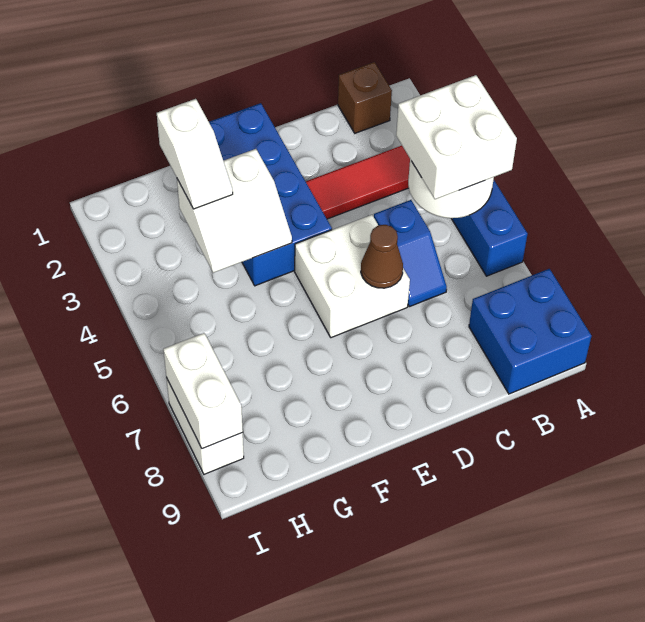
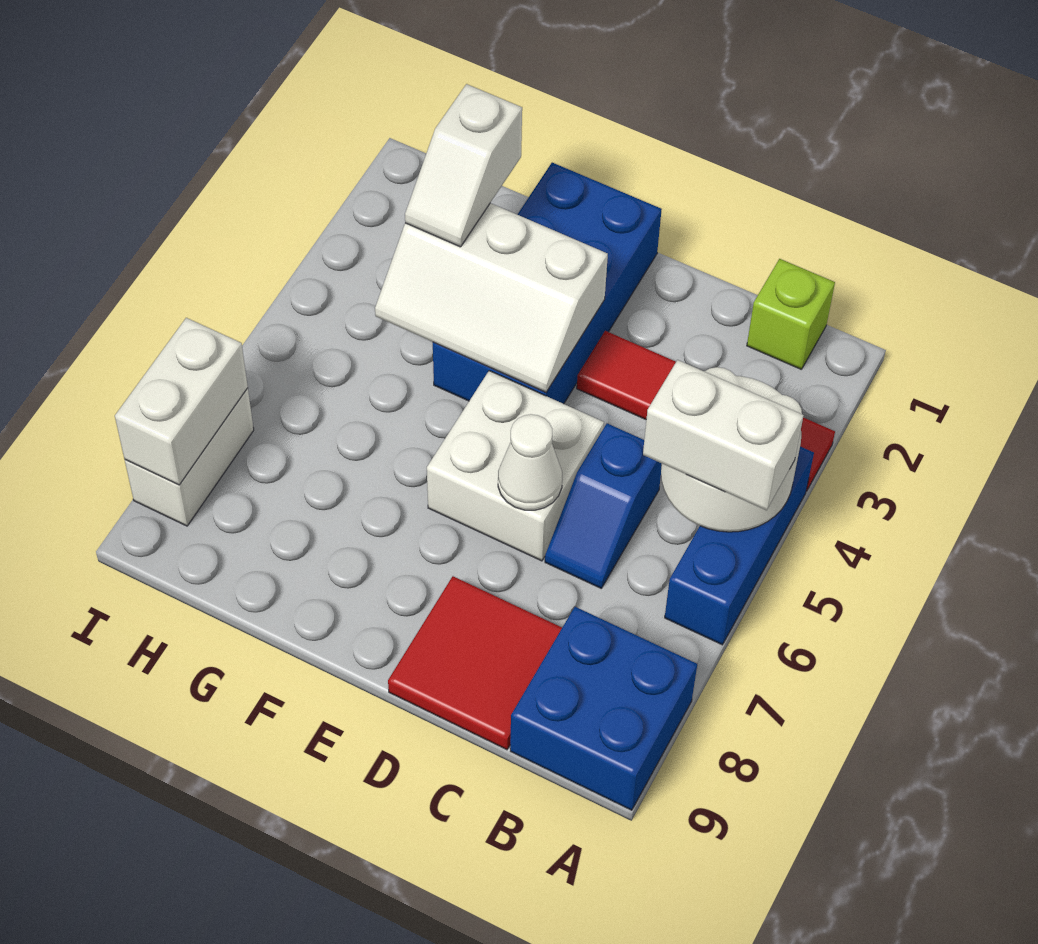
white brick A4:B5 level 3 -> white brick A5:B5 level 3
brown brick B1 level 1 -> lime brick B1 level 1
none -> red tile C8:D9 level 1
brown cone D6 level 2 -> white cone D6 level 2
white slope F3:G4 level 2 top 3 -> white slope E3:G4 level 2 top 3

